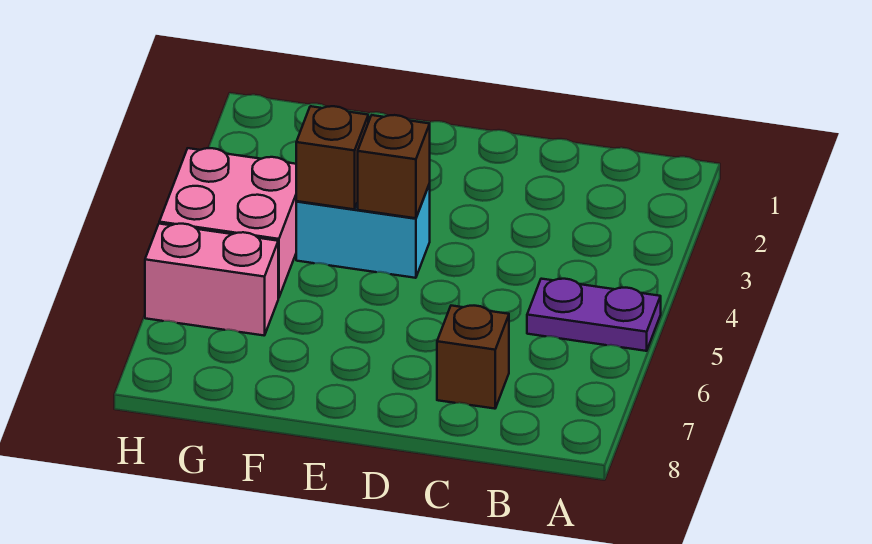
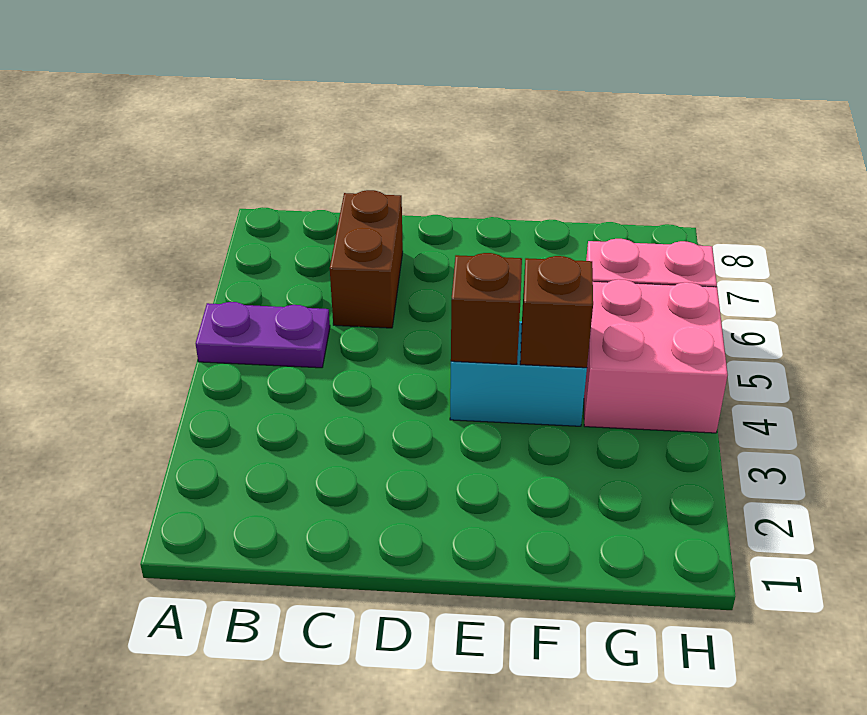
brown brick C7 level 1 -> brown brick C6:C7 level 1

